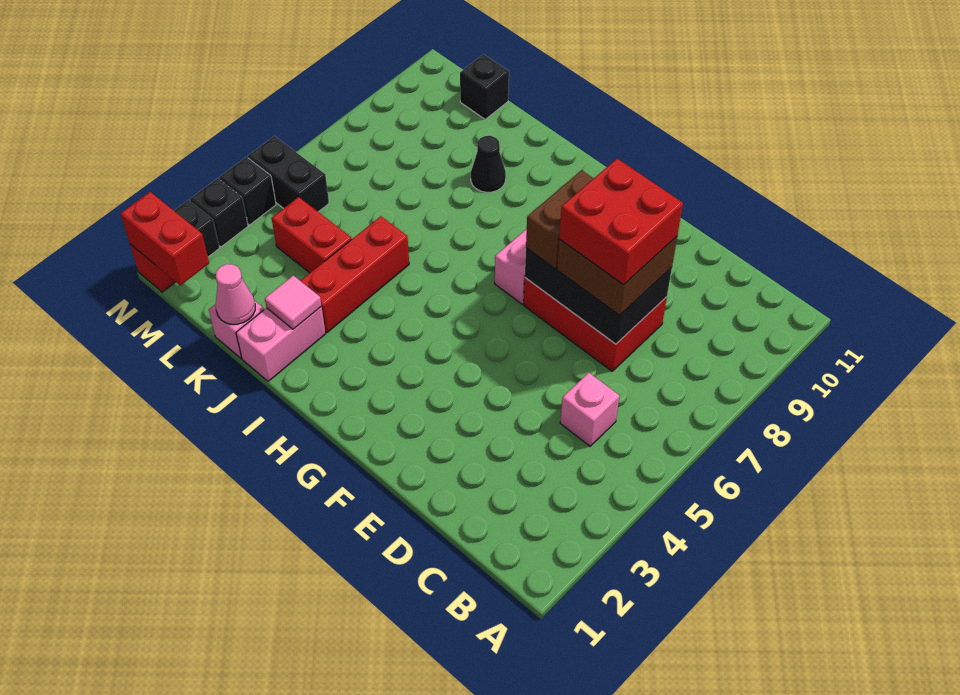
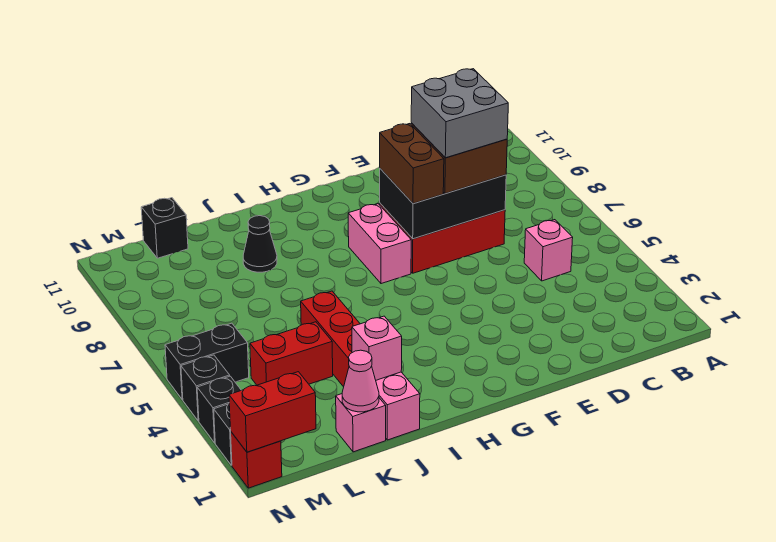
red brick D7:E8 level 4 -> grey brick D7:E8 level 4
pink tile J2 level 2 -> pink brick J2 level 2

